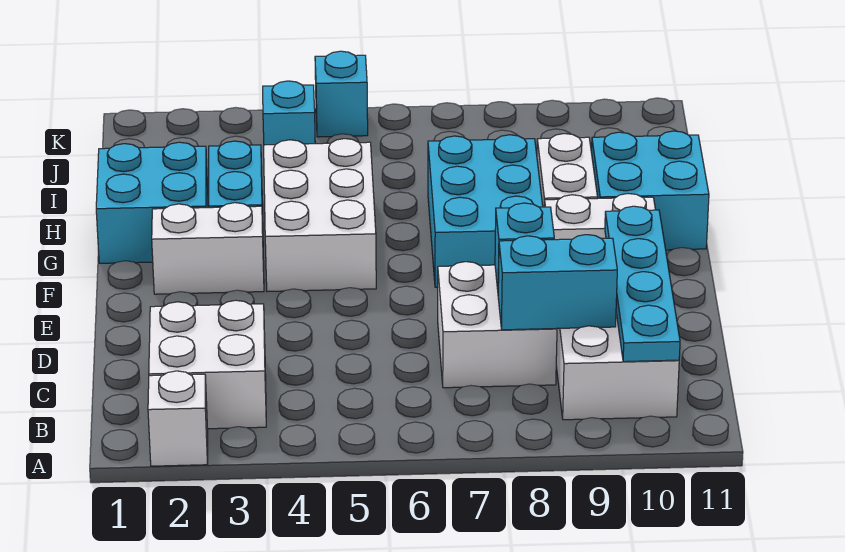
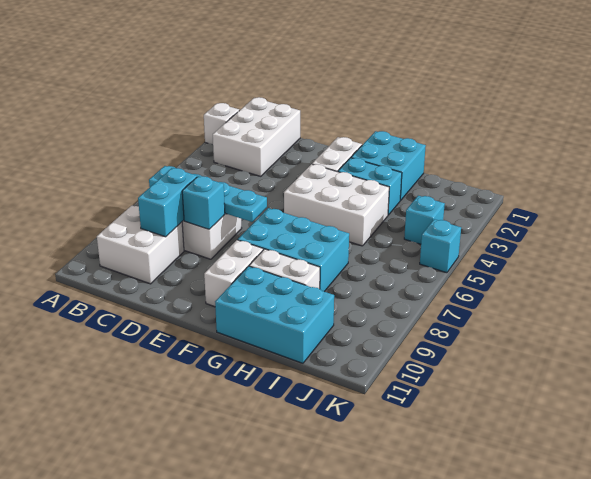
white brick B2:C3 level 1 -> white brick B1:C3 level 1
cyan plate B10:E10 level 2 -> cyan plate B7:E7 level 2
cyan brick G10:H11 level 1 -> cyan brick G10:I11 level 1

